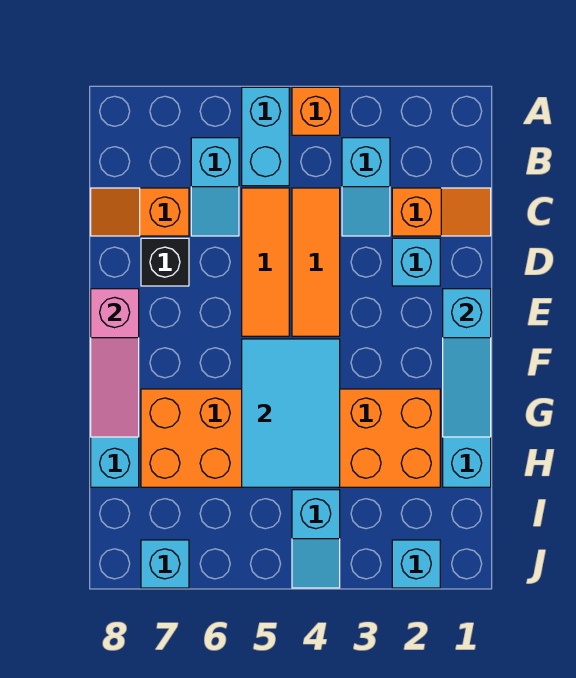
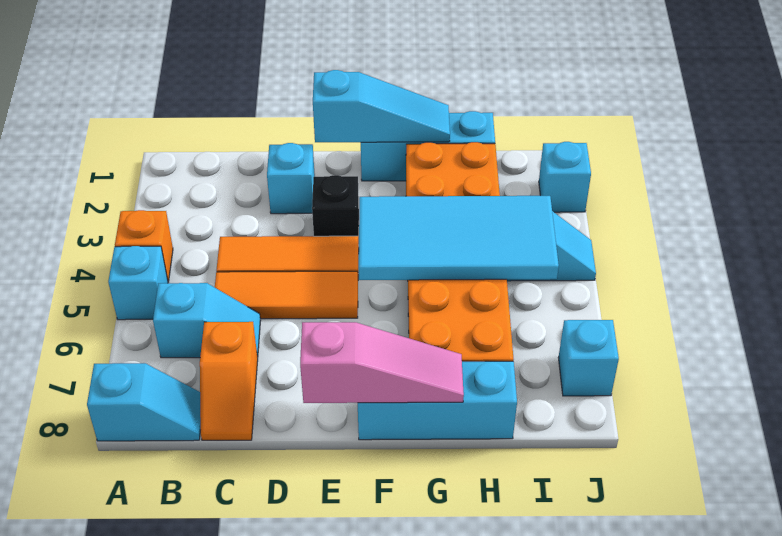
cyan brick A5:B5 level 1 -> cyan brick A5 level 1
cyan slope B3:C3 level 1 top B -> cyan slope A8:B8 level 1 top A
orange slope C1:C2 level 1 top 2 -> none
black brick D7 level 1 -> black brick E3 level 1
cyan tile F4:H5 level 2 -> cyan tile F4:I5 level 2

